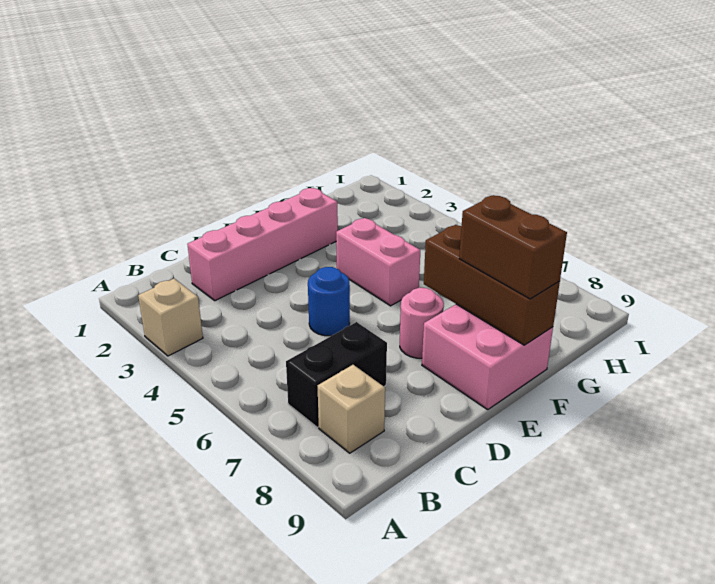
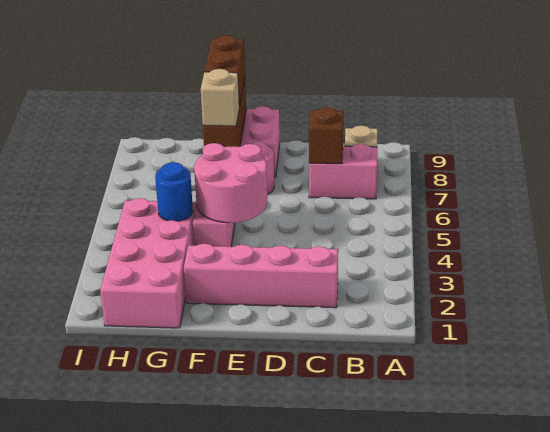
tan brick A3 level 1 -> tan brick F7 level 3
black brick B7:C7 level 1 -> pink brick B7:C7 level 1
none -> brown brick C7 level 2
blue round brick D5 level 1 -> blue round brick G4 level 2
none -> pink round brick E4:F5 level 2
none -> pink brick G1:H4 level 1

